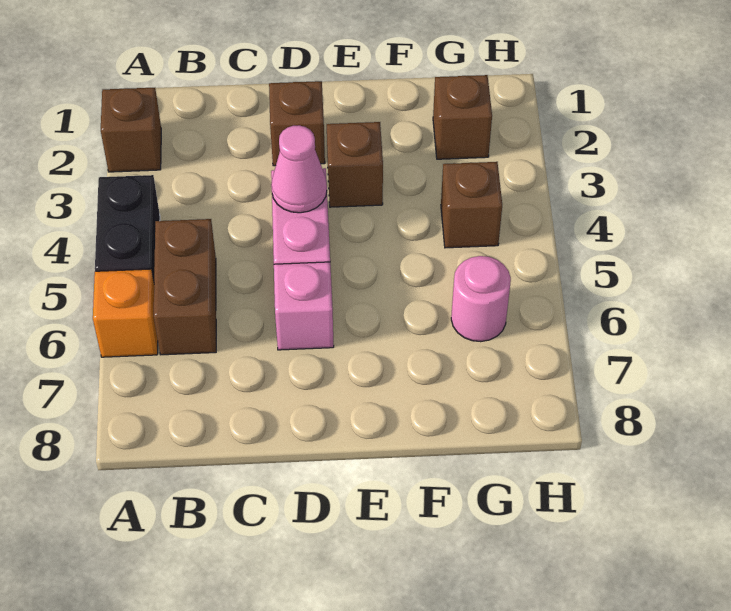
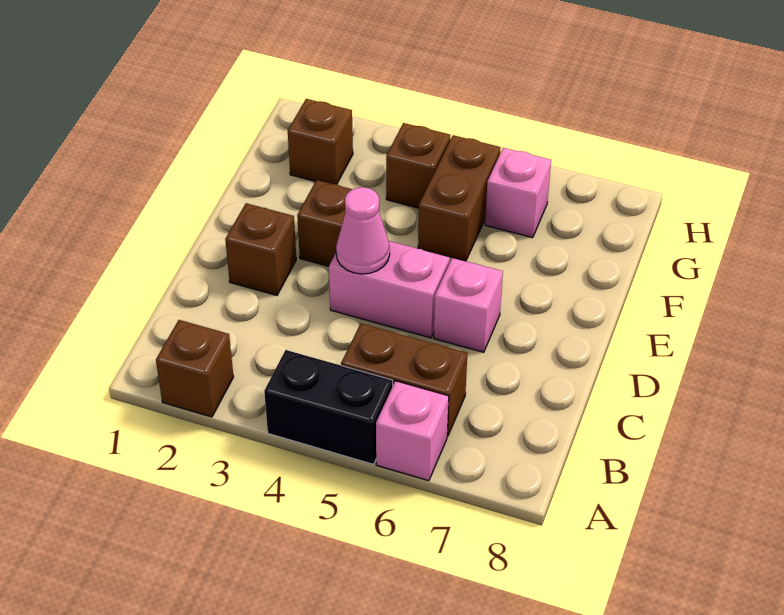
orange brick A6 level 1 -> pink brick A6 level 1
none -> brown brick F5:G5 level 1
pink round brick G6 level 1 -> pink brick G6 level 1

